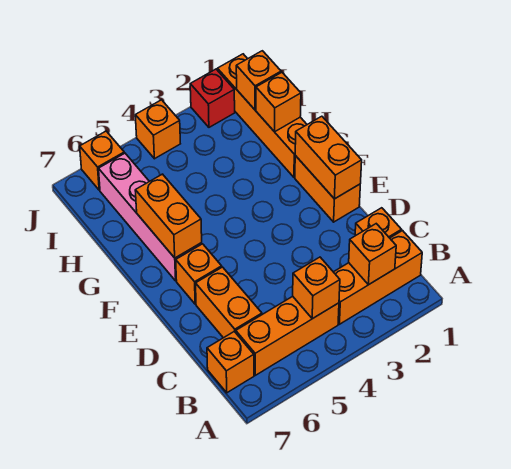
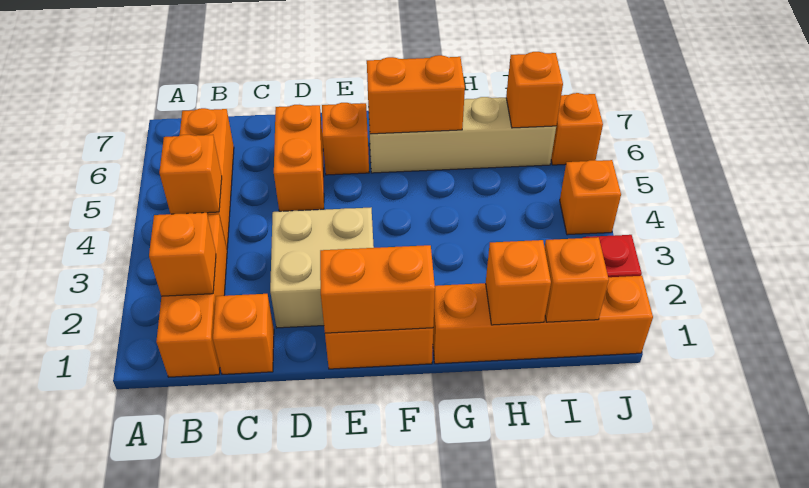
orange brick B7 level 1 -> orange brick I6 level 2
orange brick C6:D6 level 1 -> orange brick D5:D6 level 1
none -> tan brick D2:E3 level 1
pink brick F6:I6 level 1 -> tan brick F6:I6 level 1

